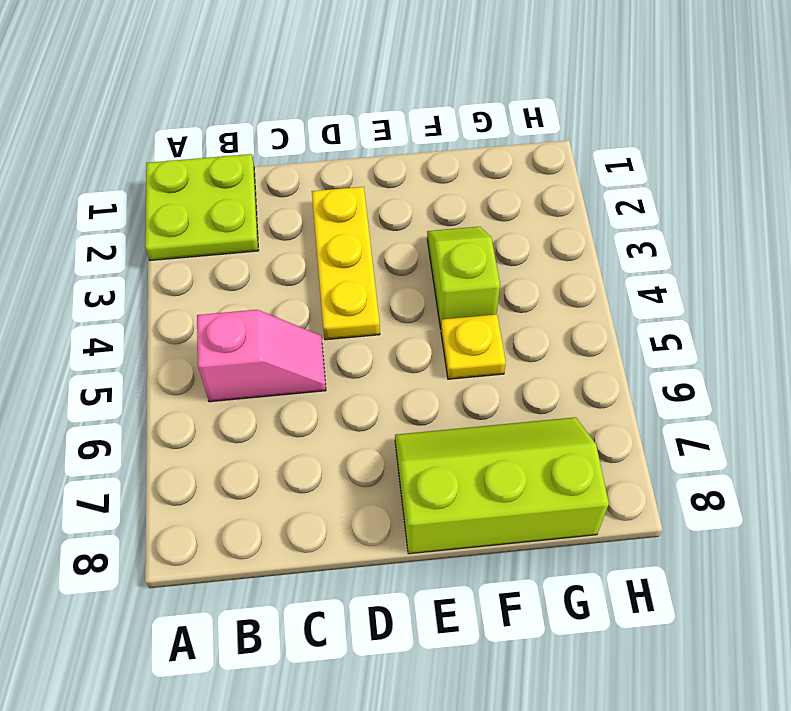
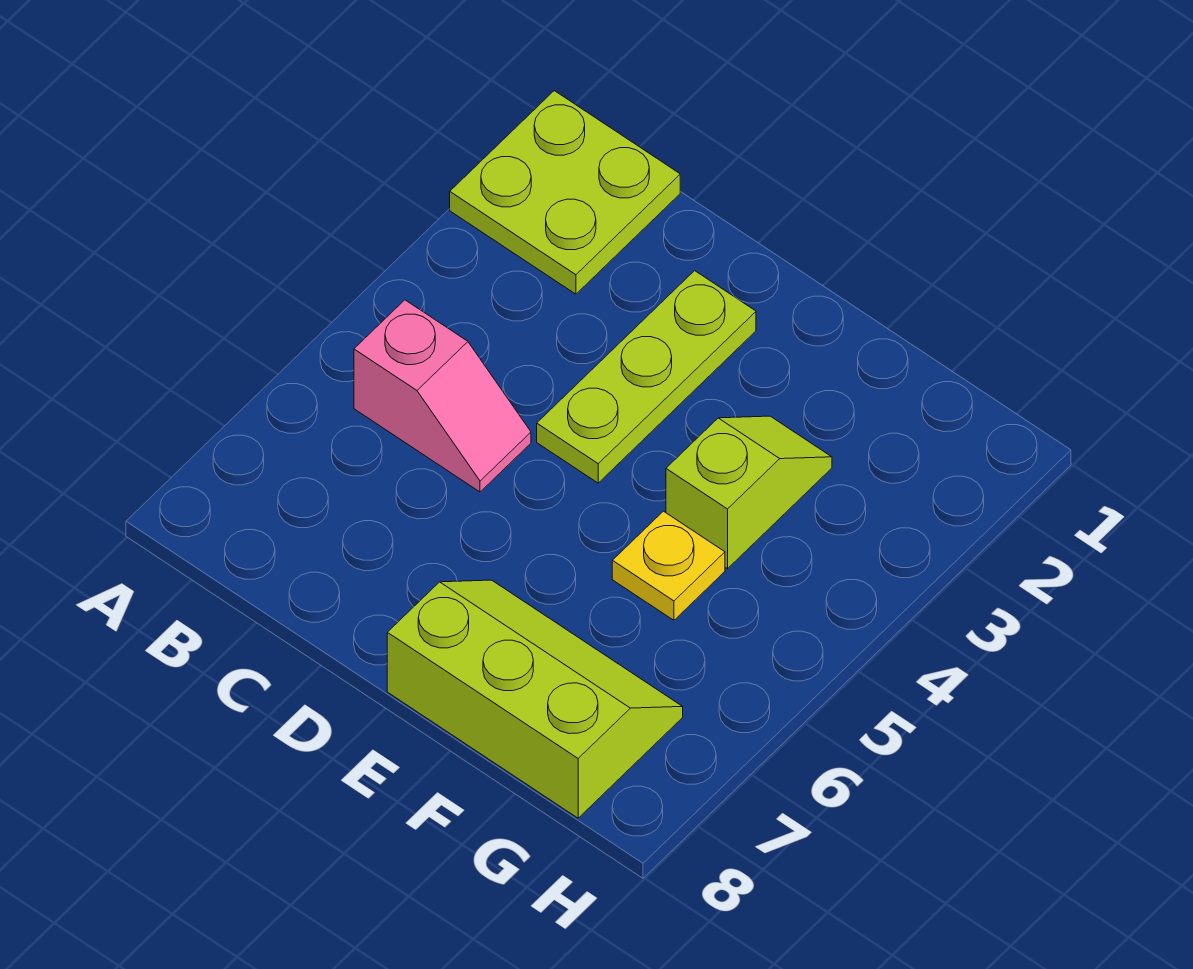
yellow plate D2:D4 level 1 -> lime plate D2:D4 level 1

